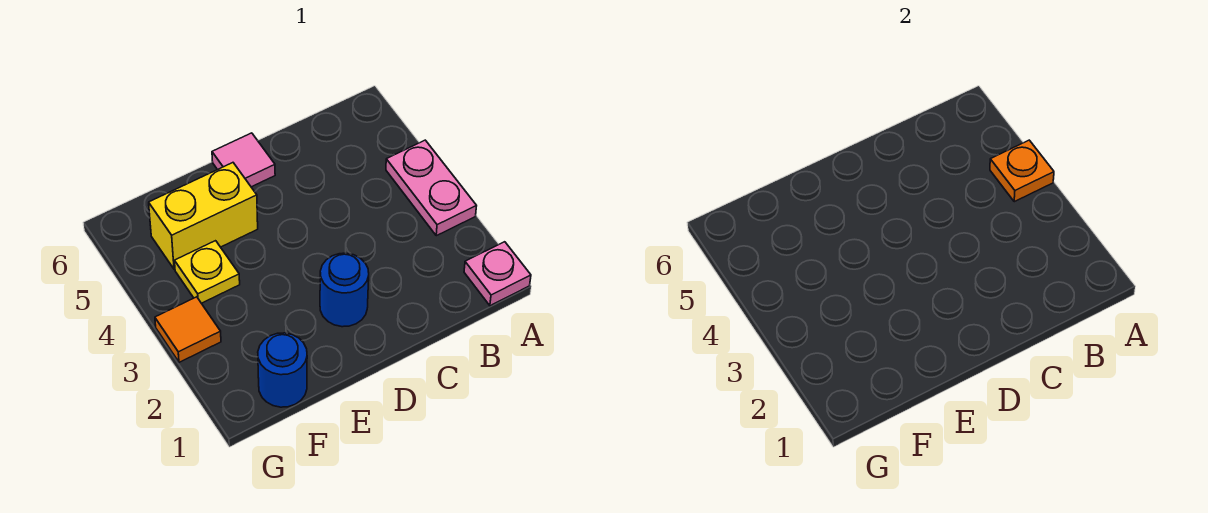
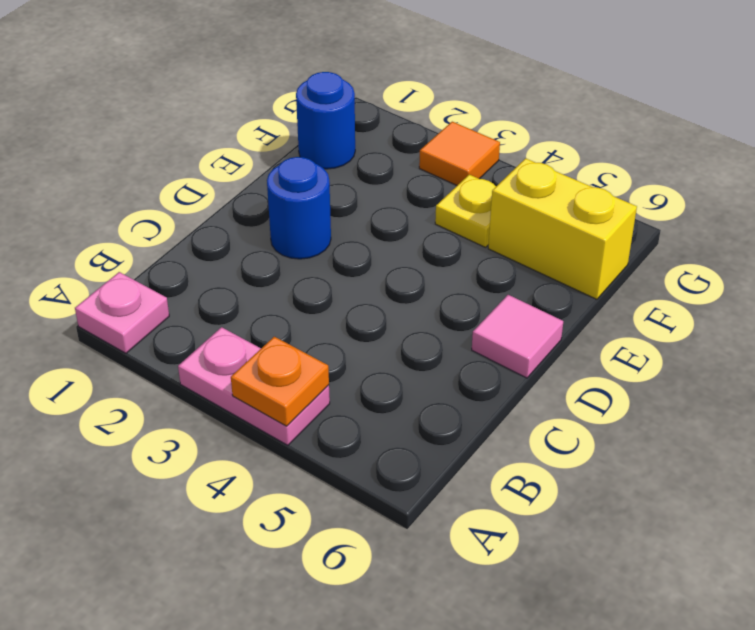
yellow brick E5:F5 level 1 -> yellow brick F5:F6 level 1

